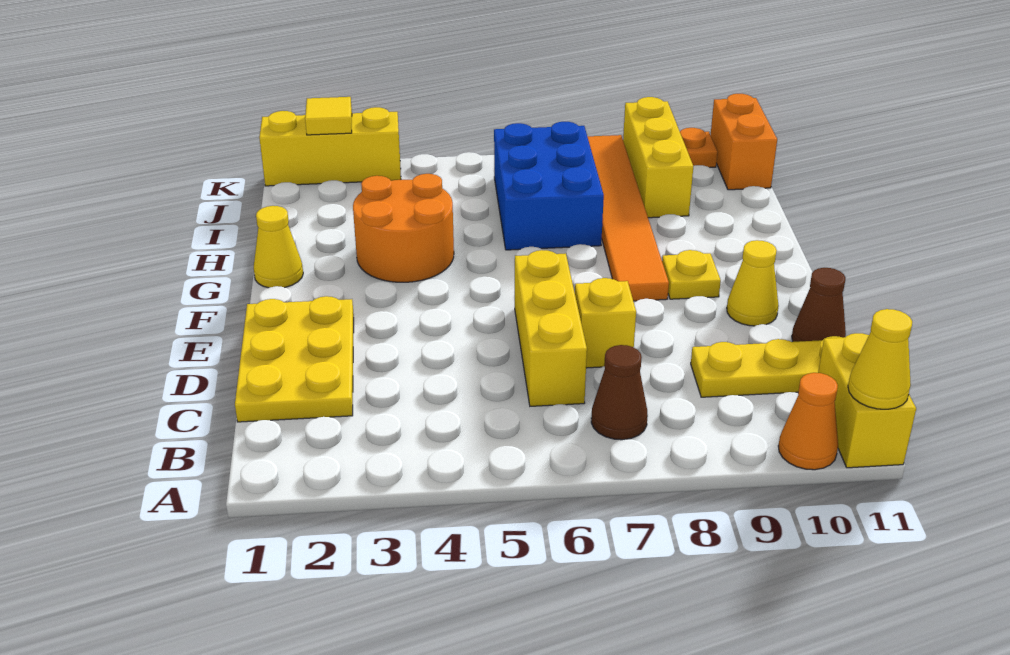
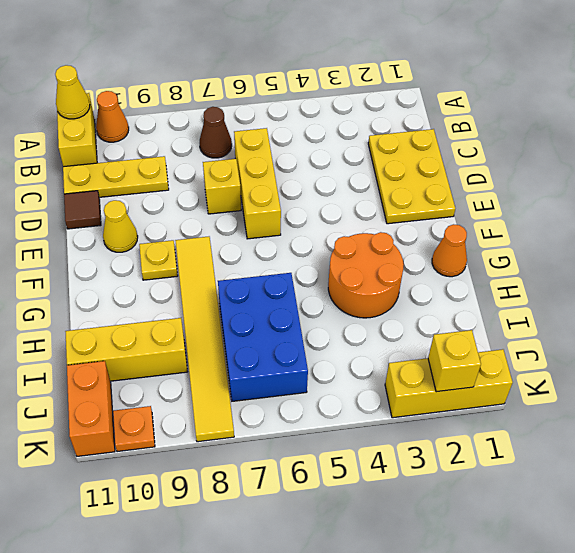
brown cone D11 level 1 -> brown tile D11 level 1
orange tile F8:K8 level 1 -> yellow tile F8:K8 level 1
yellow cone G1 level 1 -> orange cone G1 level 1
yellow brick I9:K9 level 1 -> yellow brick I9:I11 level 1
yellow tile K2 level 2 -> yellow brick K2 level 2

